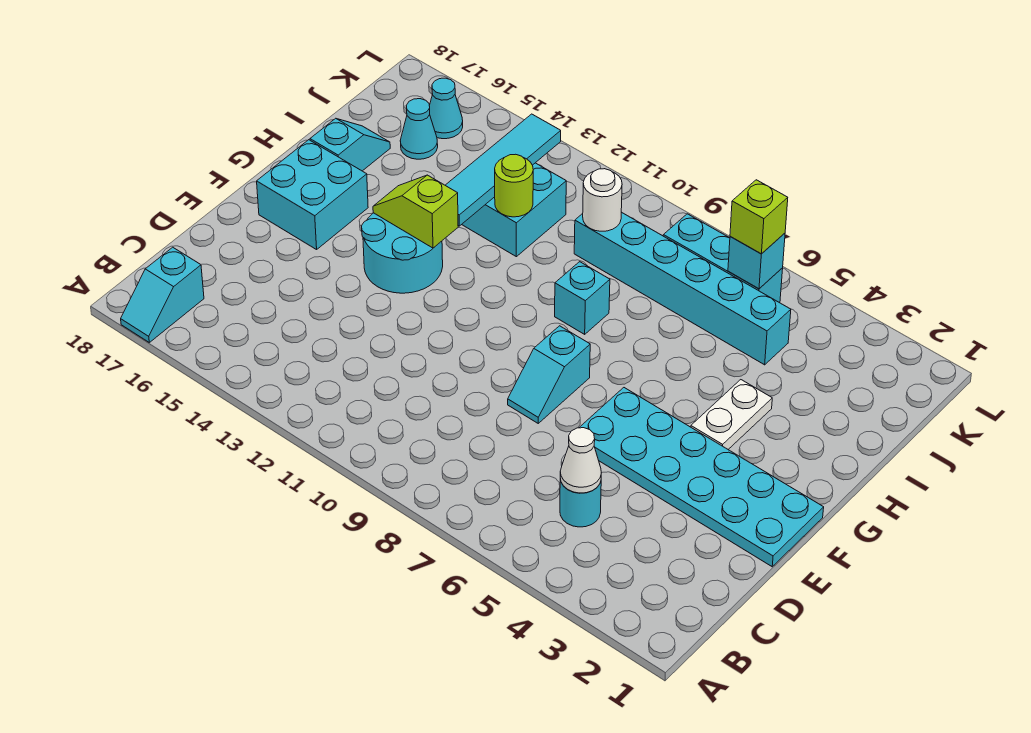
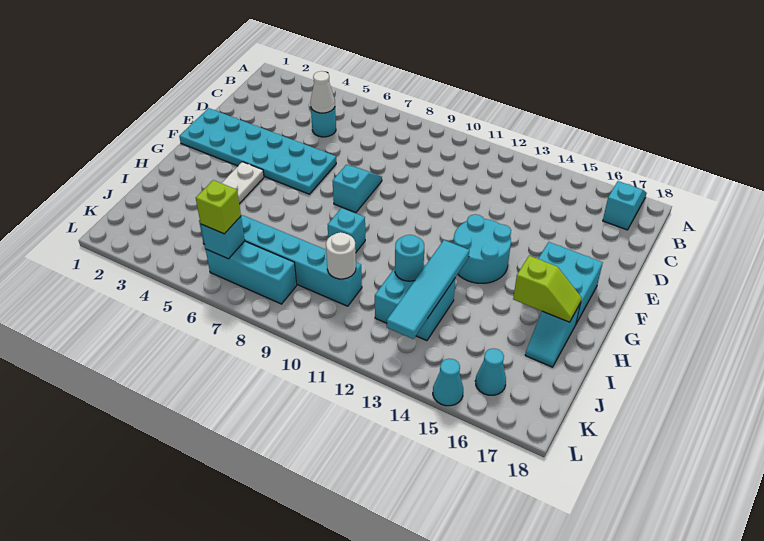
lime slope G13:G14 level 2 top 13 -> lime slope H16:H17 level 2 top 16
lime round brick I12 level 2 -> cyan round brick I12 level 2
cyan cone J16 level 1 -> cyan cone L15 level 1

